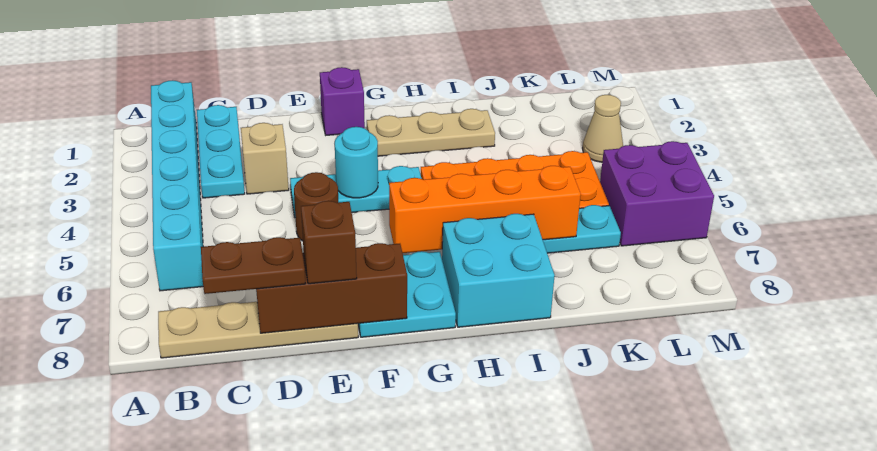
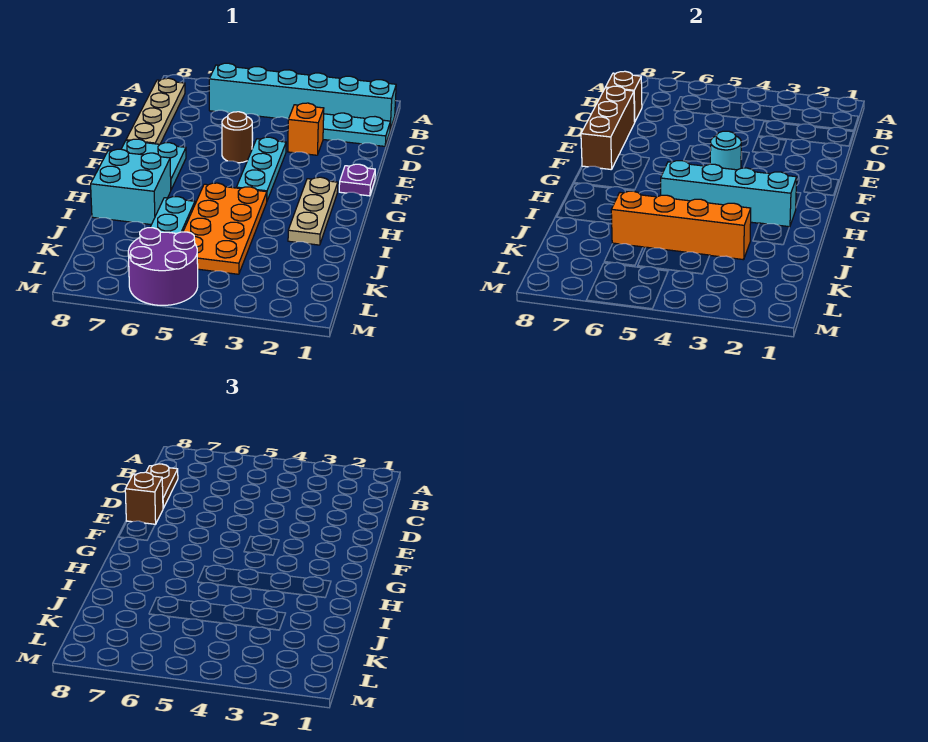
none -> brown brick C8 level 2
tan brick D3 level 1 -> orange brick D3 level 1
purple brick F1 level 1 -> purple plate F1 level 1
orange brick G6:J6 level 2 -> orange brick J3:J6 level 2
none -> cyan brick H2:H5 level 2
tan cone L3 level 1 -> none
purple brick L5:M6 level 1 -> purple round brick L5:M6 level 1

